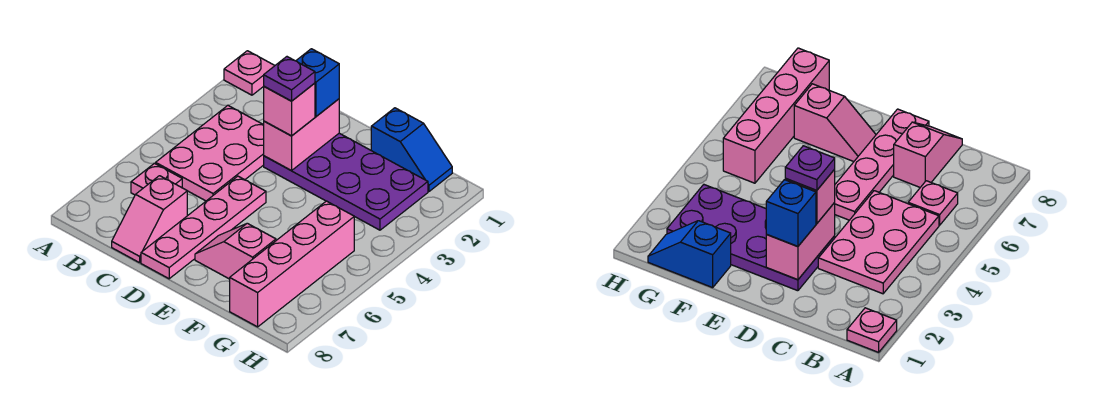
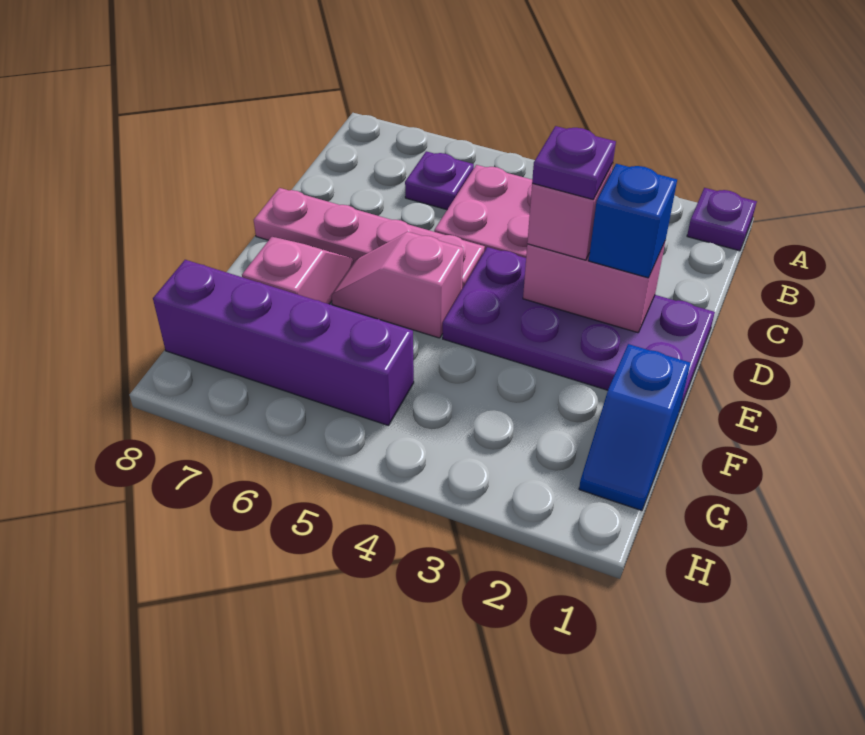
pink plate A1 level 1 -> purple plate A1 level 1
pink plate B6 level 1 -> purple plate B6 level 1
pink slope C7:C8 level 1 top 7 -> pink slope E5:E6 level 1 top 5
purple plate D2:G3 level 1 -> purple plate D1:E4 level 1
pink brick G5:G8 level 1 -> purple brick G5:G8 level 1

